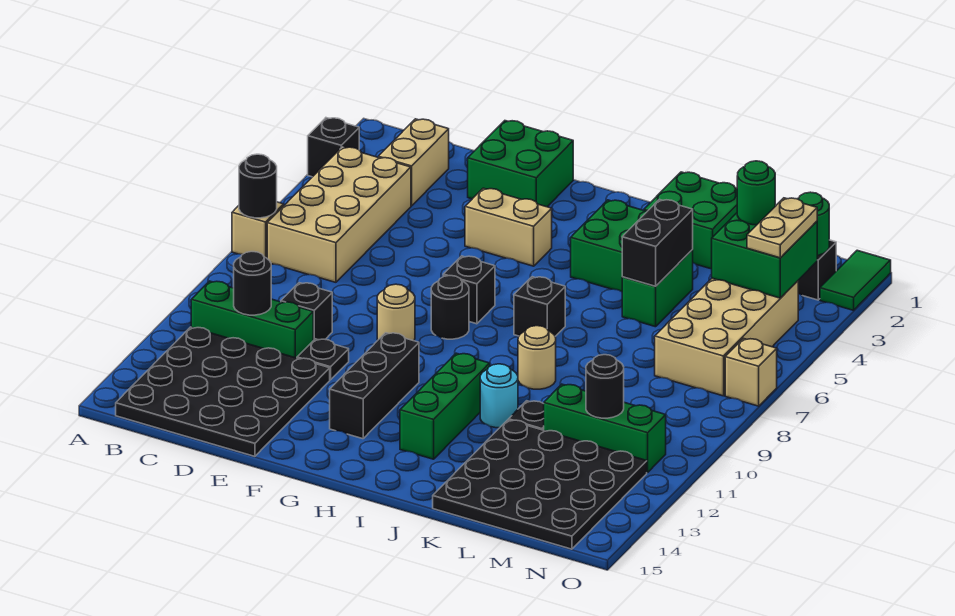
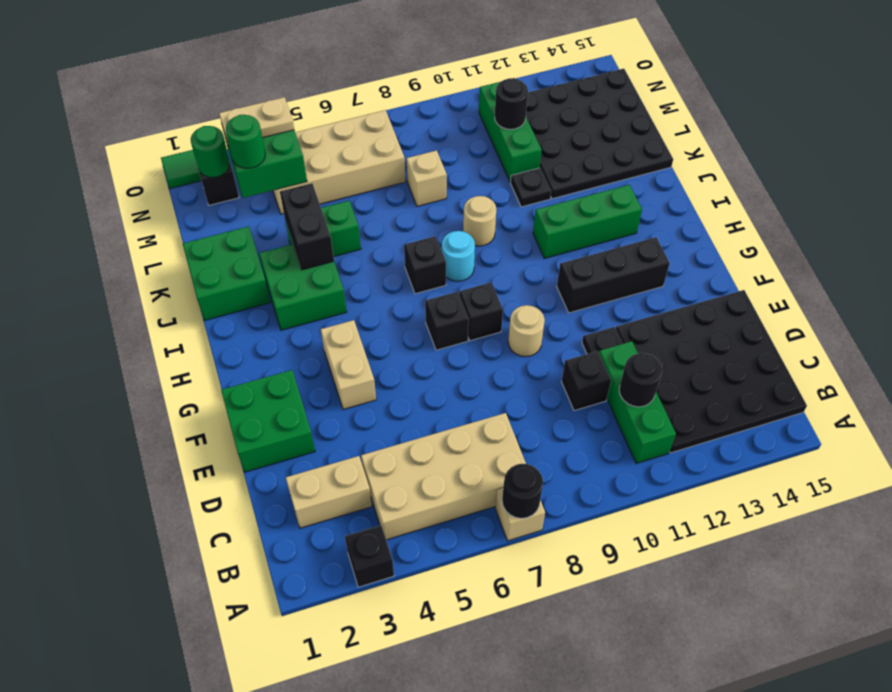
black round brick G8 level 1 -> black brick G8 level 1
cyan round brick J11 level 1 -> cyan round brick I8 level 1
black brick K4:K5 level 2 -> black brick J4:K4 level 2
tan brick O7 level 1 -> tan brick L8 level 1

